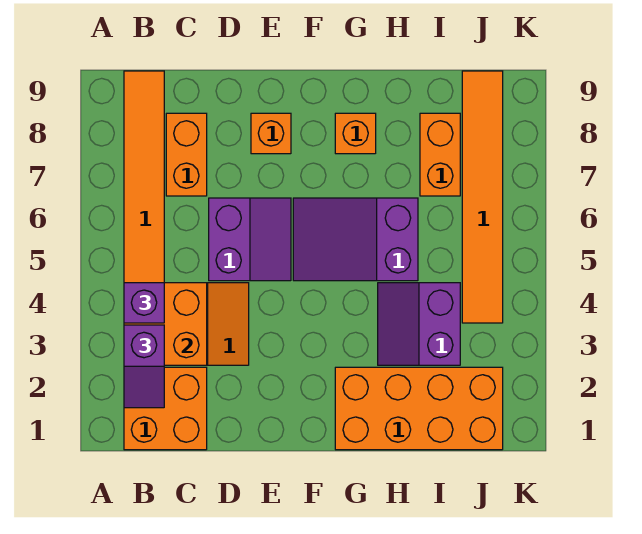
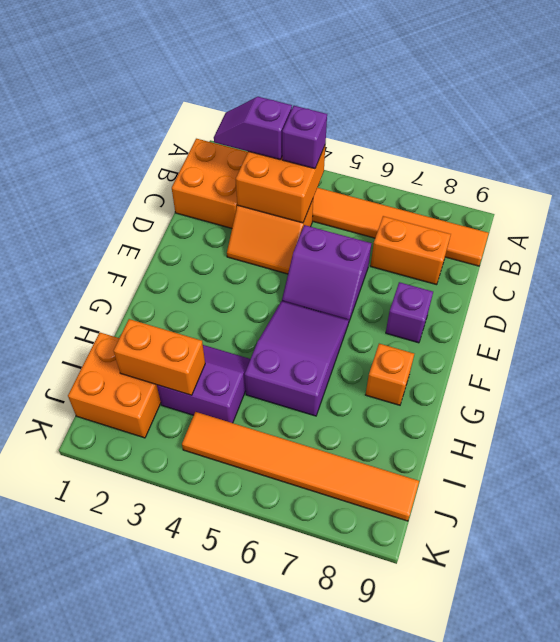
orange brick E8 level 1 -> purple brick E8 level 1
orange brick G1:J2 level 1 -> orange brick I1:J2 level 1
orange brick I7:I8 level 1 -> orange brick I2:I3 level 2

